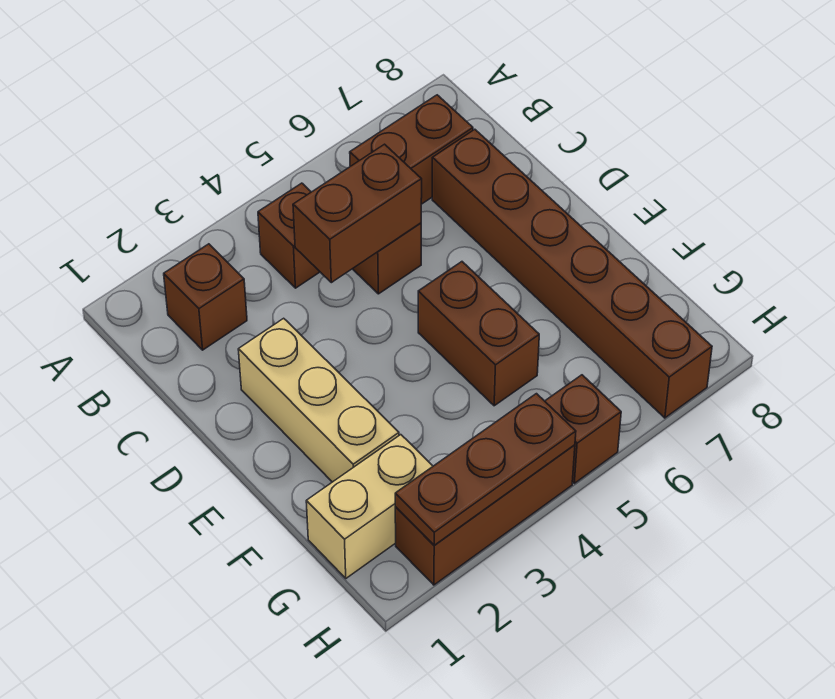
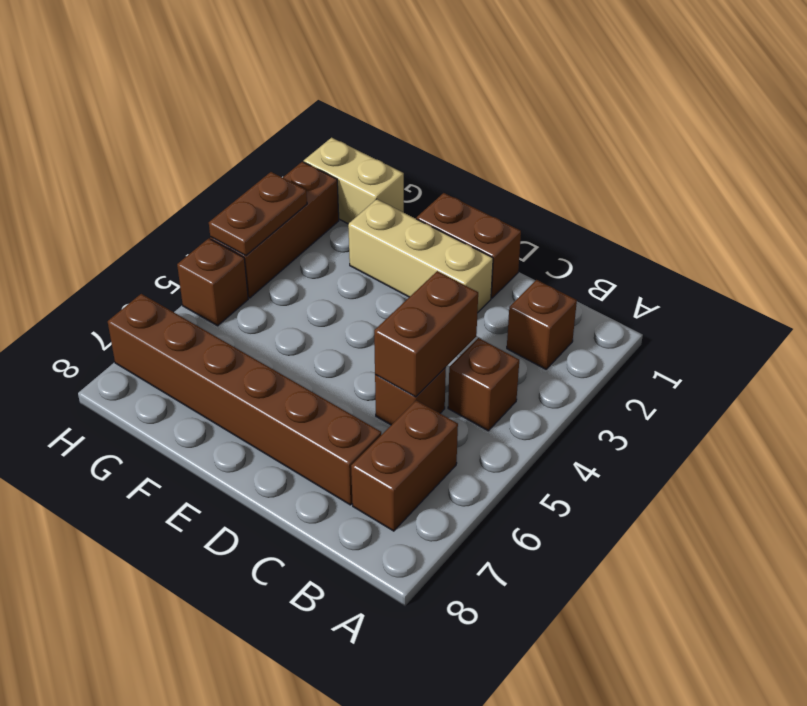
brown brick E5:F5 level 1 -> brown brick D1:E1 level 1
tan brick G1:G2 level 1 -> tan brick G1:H1 level 1
brown plate H2:H4 level 2 -> brown plate H3:H4 level 2

